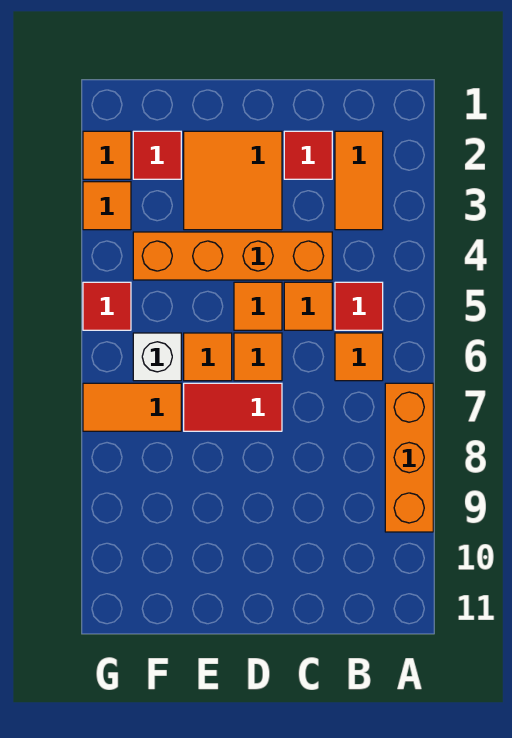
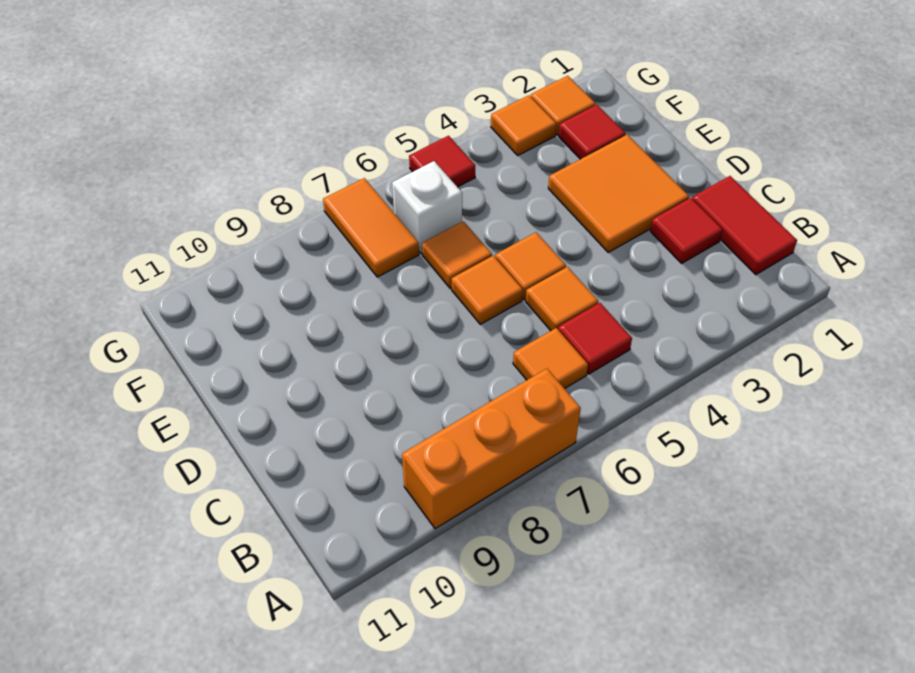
orange tile B2:B3 level 1 -> none
orange brick C4:F4 level 1 -> none
red tile D7:E7 level 1 -> red tile B1:C1 level 1

